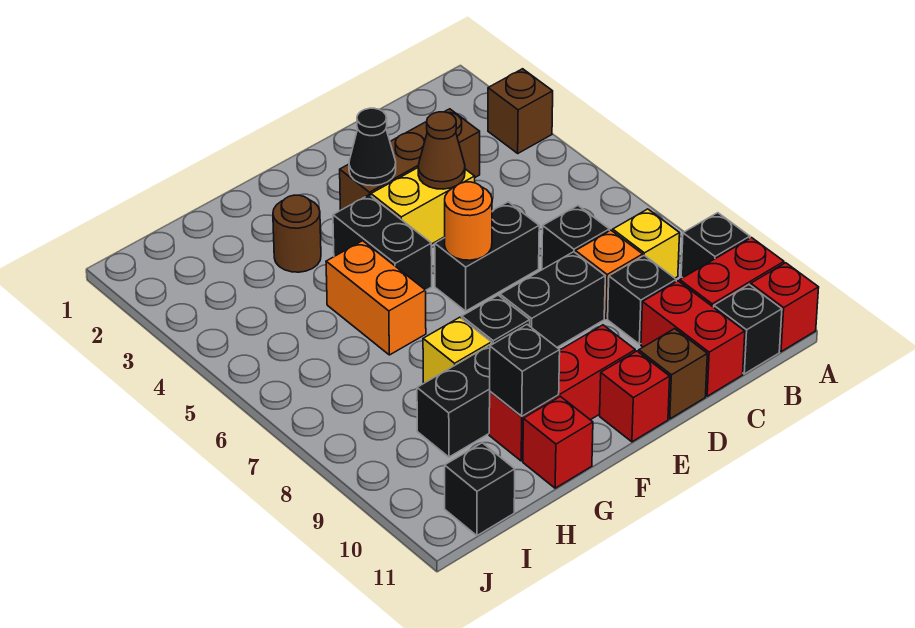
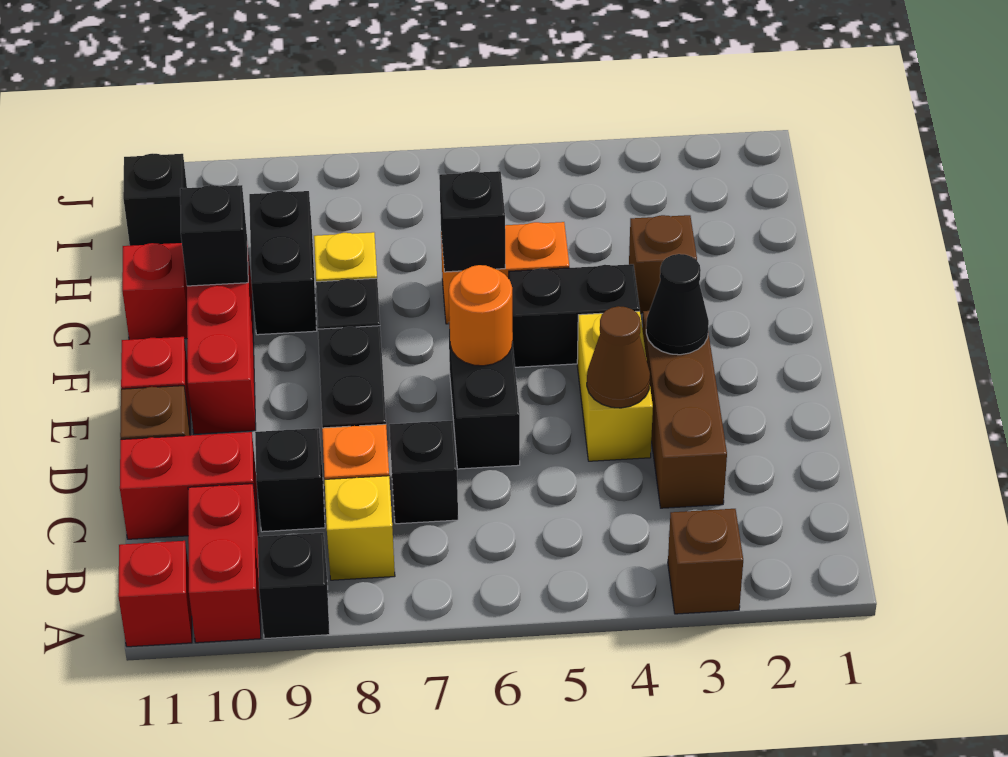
black brick B11 level 1 -> black brick G6 level 2
brown round brick G3 level 1 -> brown brick G3 level 1

